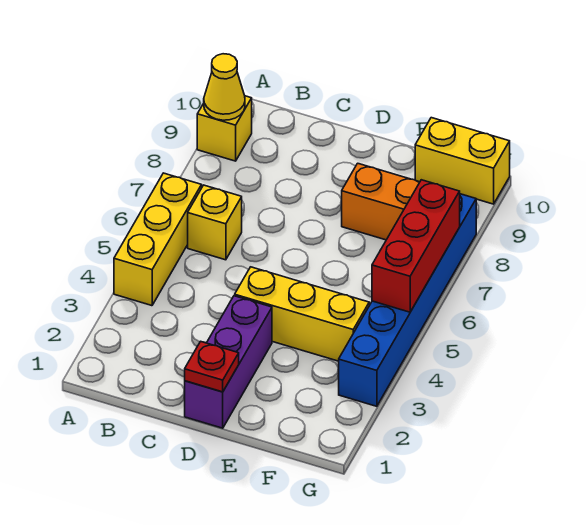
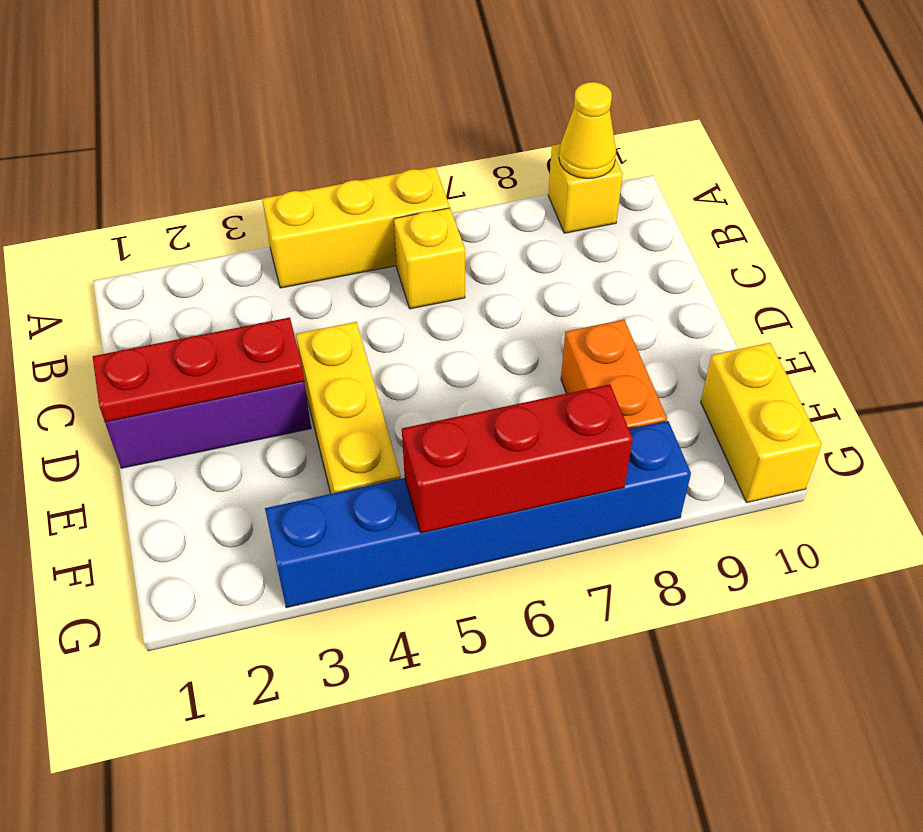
red plate D1 level 2 -> red plate D1:D3 level 2

